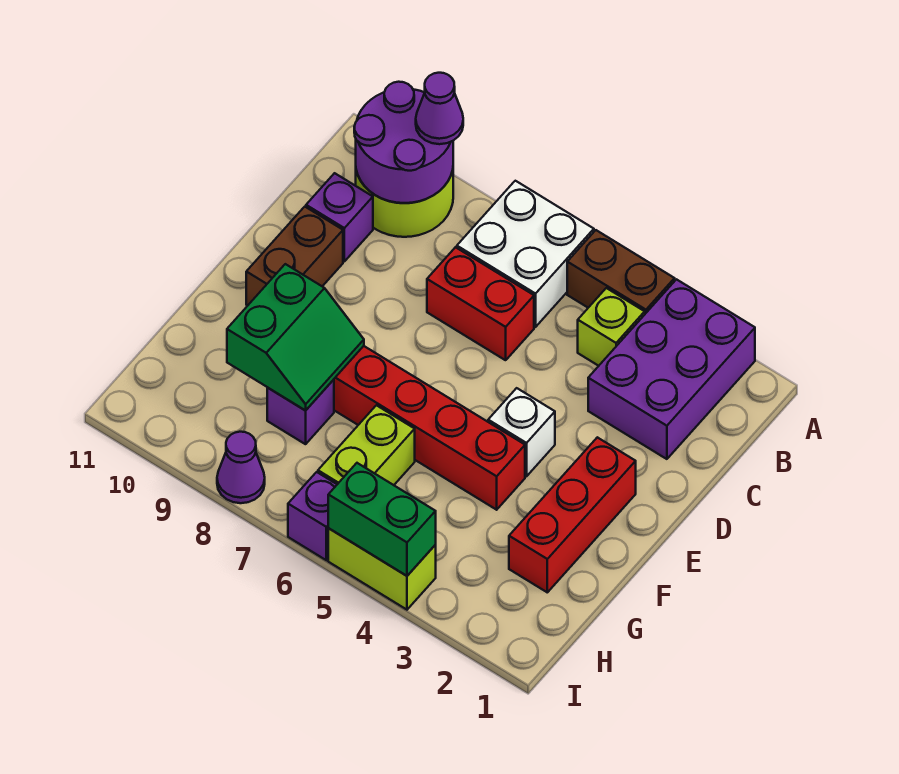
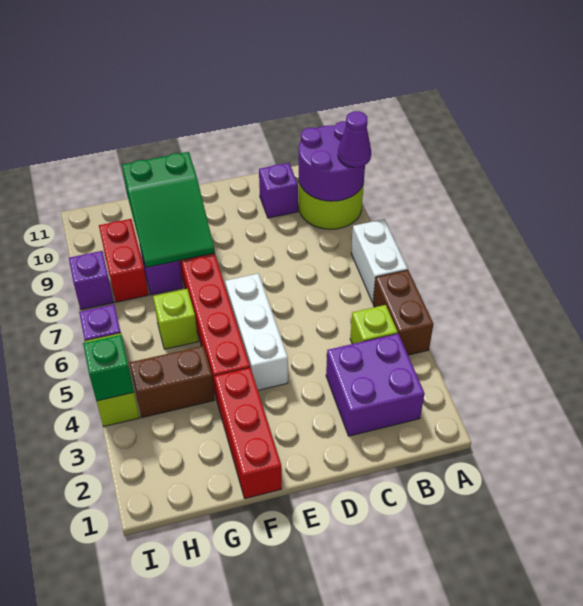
purple brick A2:C3 level 1 -> purple brick B2:C3 level 1
white brick A6:B7 level 1 -> white brick A6:A7 level 1
red brick C6:C7 level 1 -> red brick H8:H9 level 1
brown brick D10:E10 level 1 -> brown brick G4:H4 level 1
red brick E2:G2 level 1 -> red brick F1:F3 level 1
white brick E4 level 1 -> white brick E4:E6 level 1
green slope F8:G9 level 2 top 9 -> green slope F8:G10 level 2 top 10
lime brick G6:H6 level 1 -> lime brick G6 level 1
green brick I4:I5 level 2 -> green brick I4 level 2
purple cone I8 level 1 -> purple brick I8 level 1

